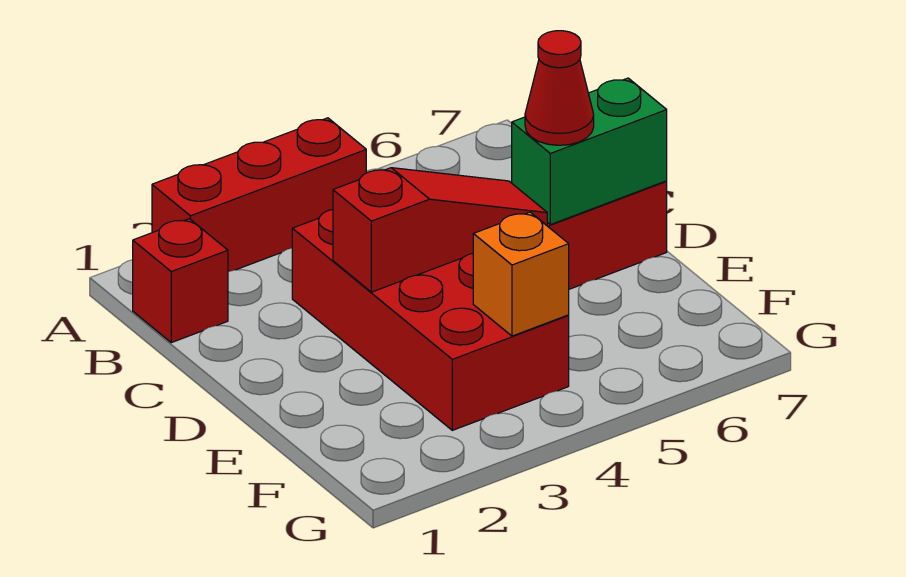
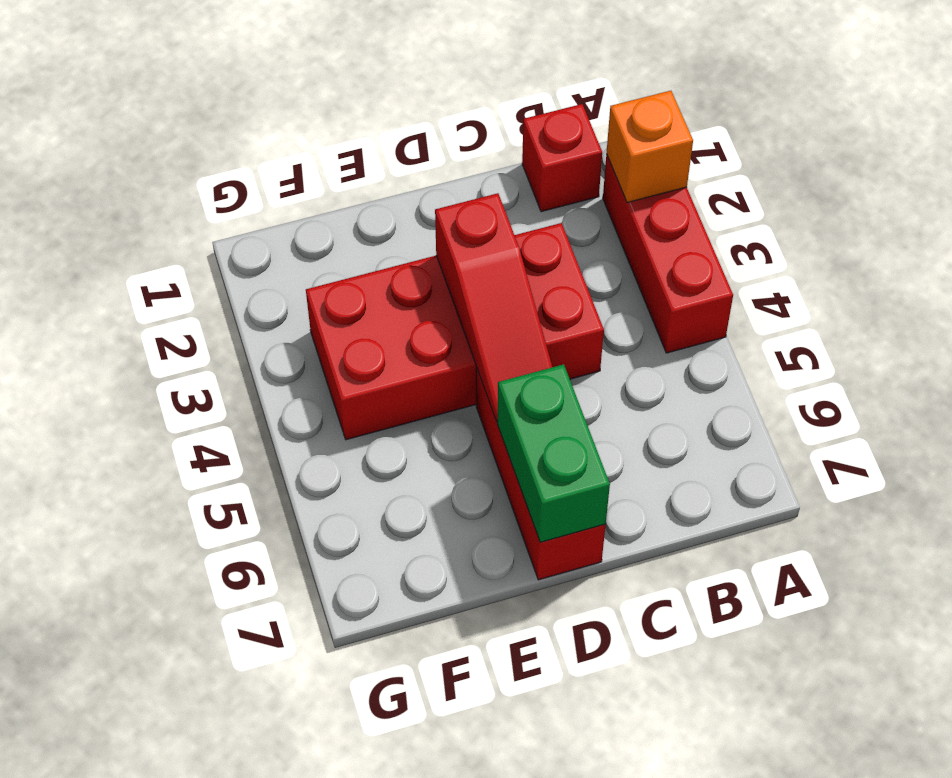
red cone D6 level 3 -> none
orange brick F4 level 2 -> orange brick A2 level 2

